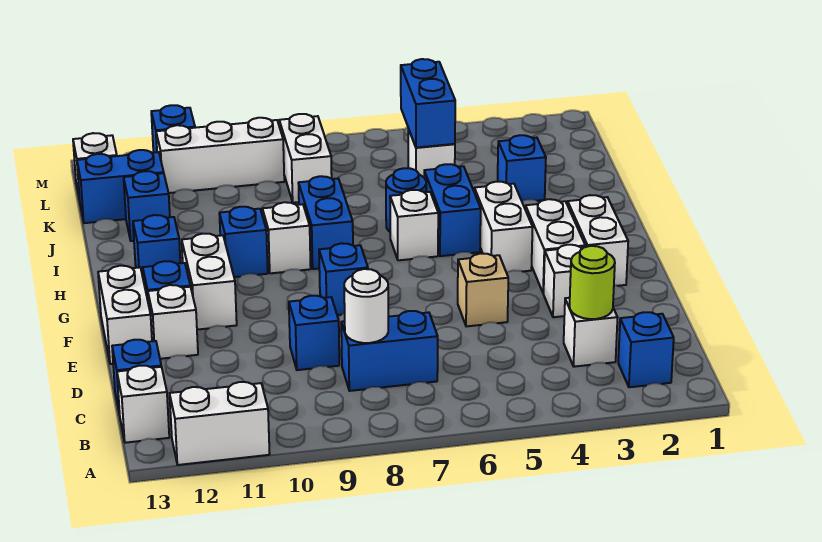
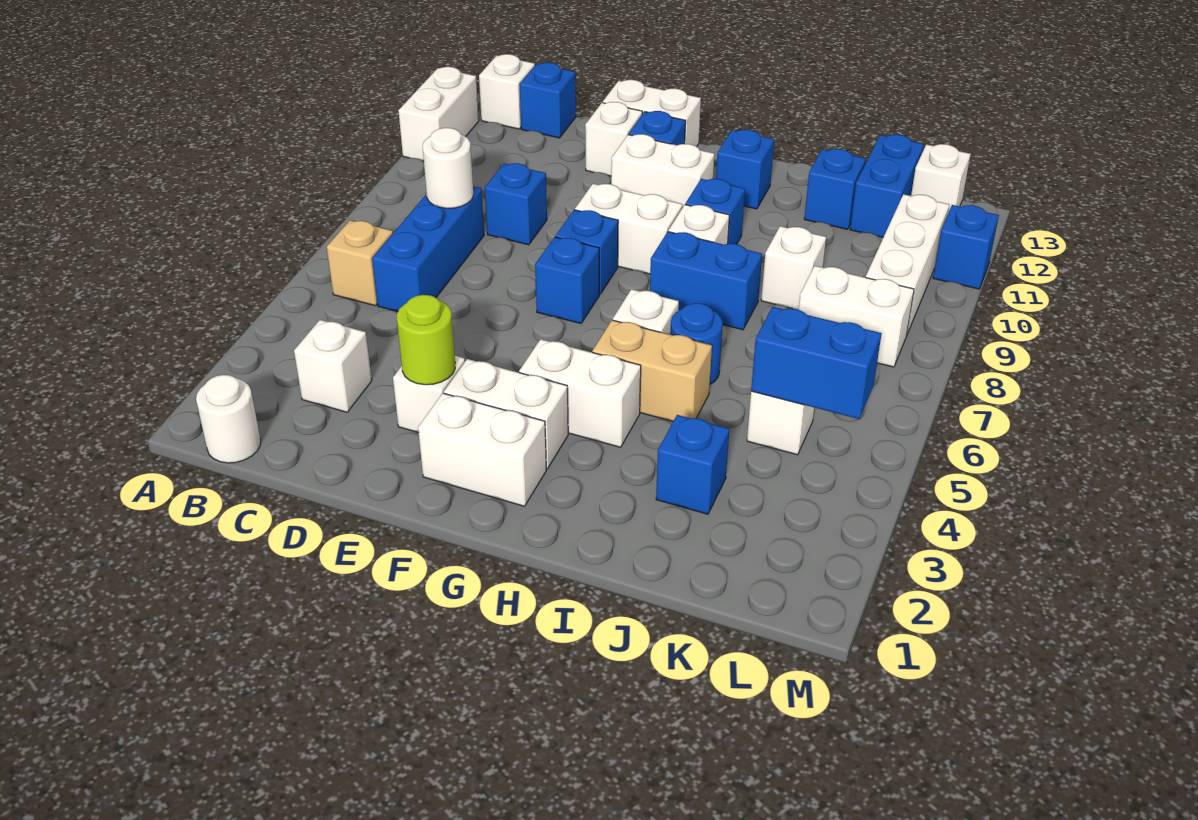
none -> white round brick B1 level 1
blue brick B2 level 1 -> blue brick F7 level 1
lime round brick C3 level 2 -> lime round brick E3 level 2
blue brick C7:C8 level 1 -> blue brick C6:C8 level 1
tan brick E5 level 1 -> tan brick B6 level 1
none -> white brick F9:G9 level 1
blue brick H5:I5 level 1 -> tan brick H5:I5 level 1
none -> white brick J9 level 1

